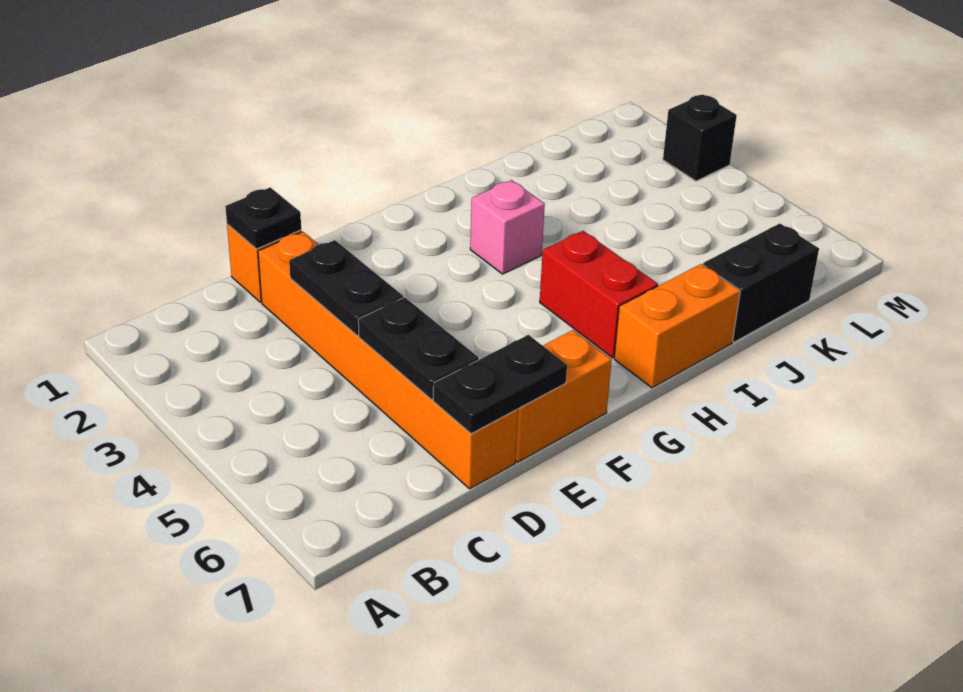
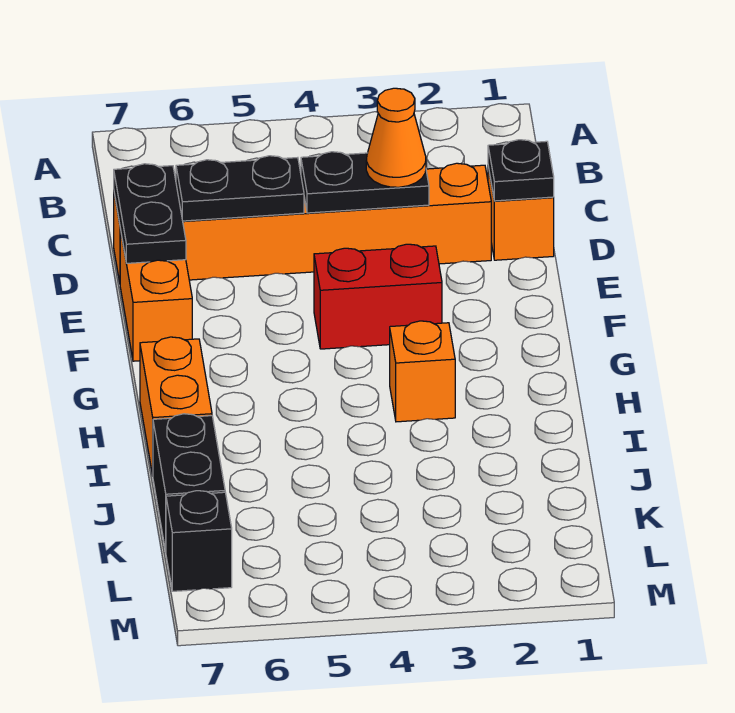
none -> orange cone D3 level 3
pink brick H3 level 1 -> orange brick H3 level 1
red brick H5:H6 level 1 -> red brick F3:F4 level 1
black brick M3 level 1 -> black brick L7 level 1

